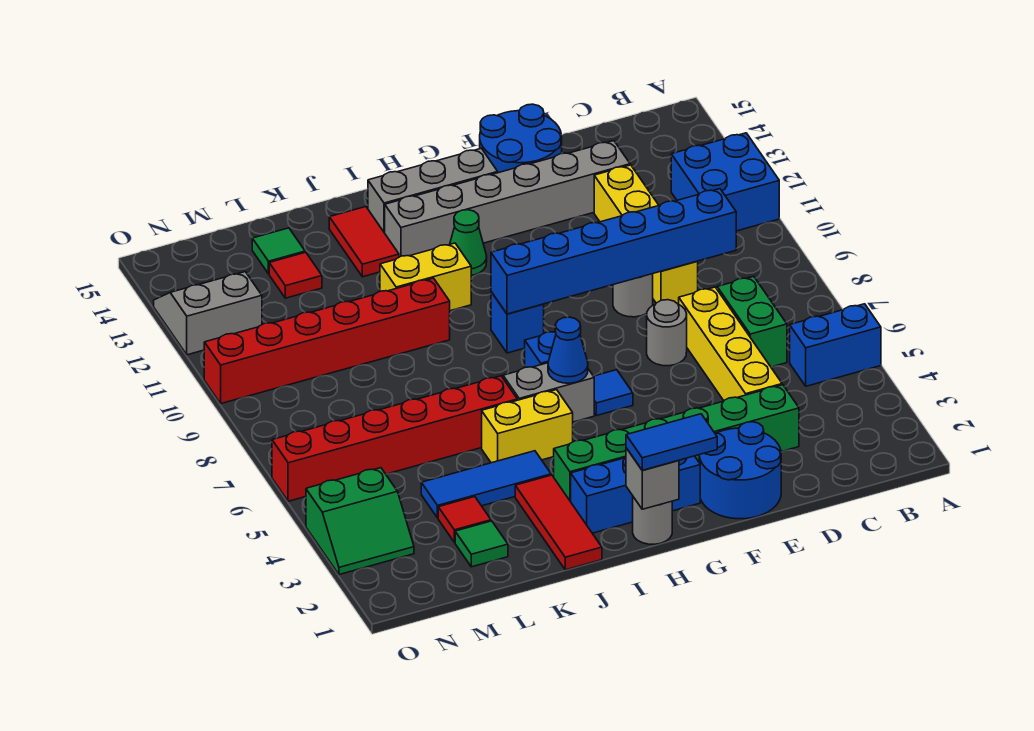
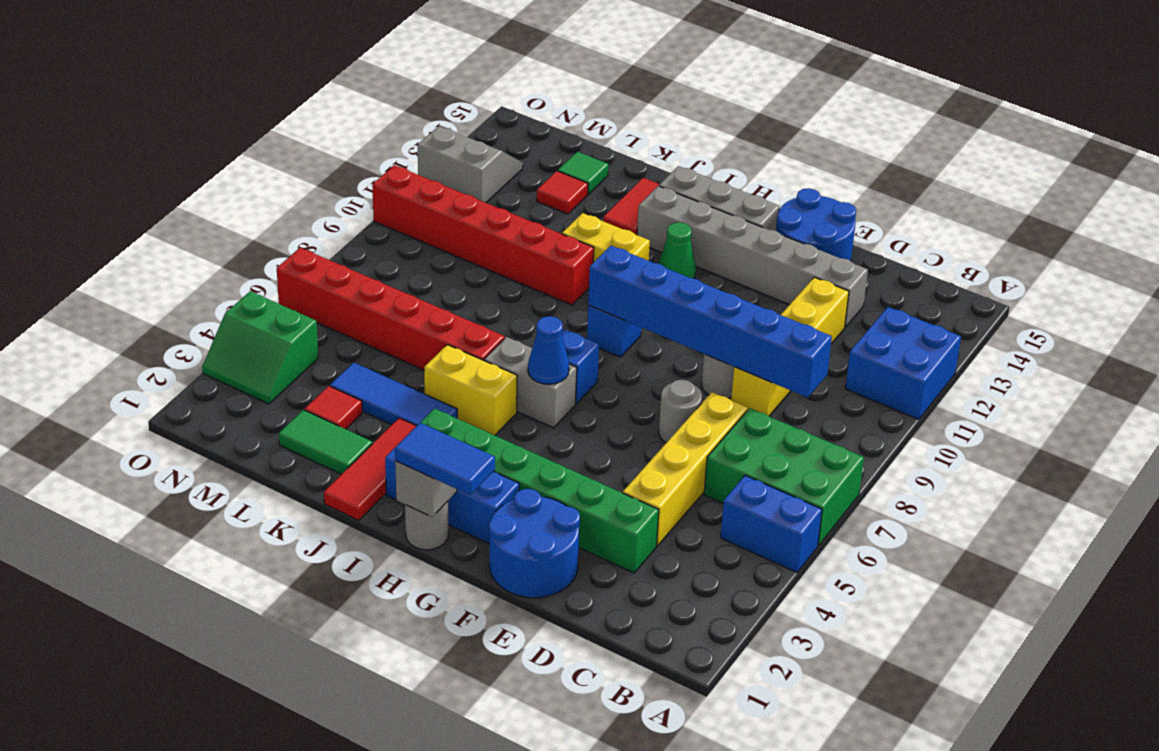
green brick C6:C7 level 1 -> green brick A6:C7 level 1
blue tile G6 level 1 -> none
green tile L2 level 1 -> green tile K2:L2 level 1

